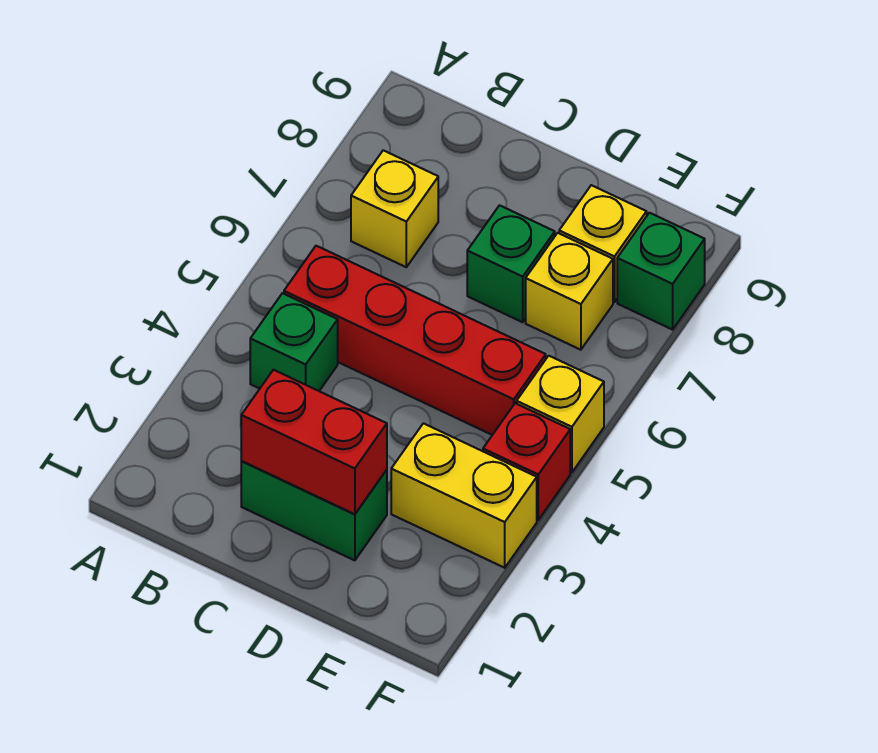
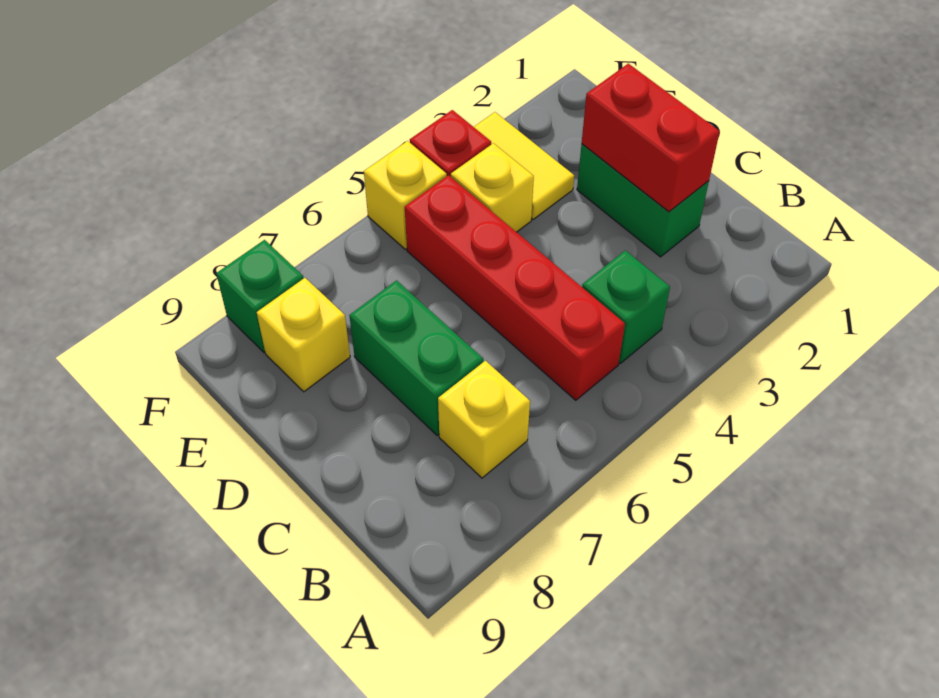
green brick D7 level 1 -> green brick C7:D7 level 1
yellow brick E3:F3 level 1 -> yellow tile E3:F3 level 1
yellow brick E7 level 1 -> yellow brick E4 level 1

